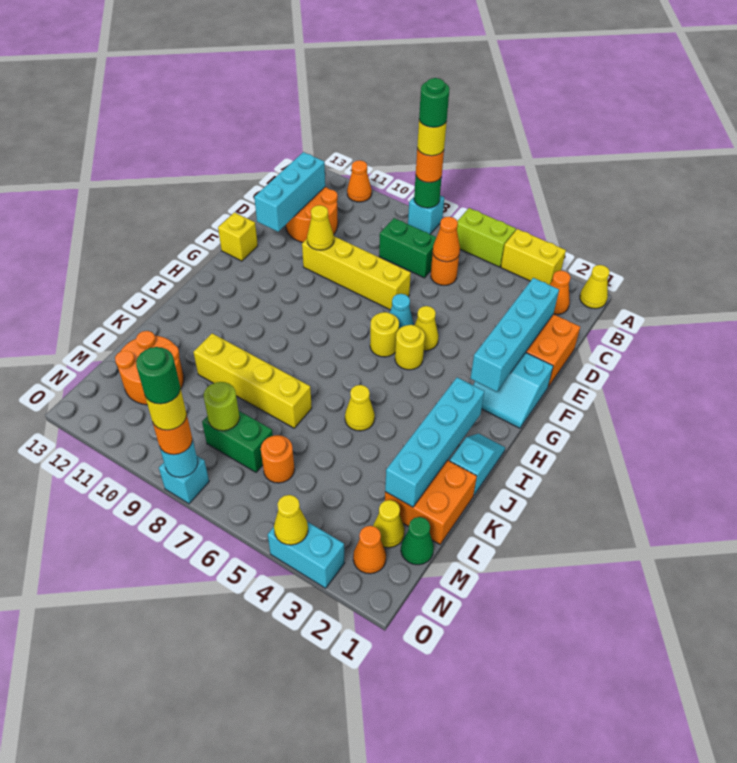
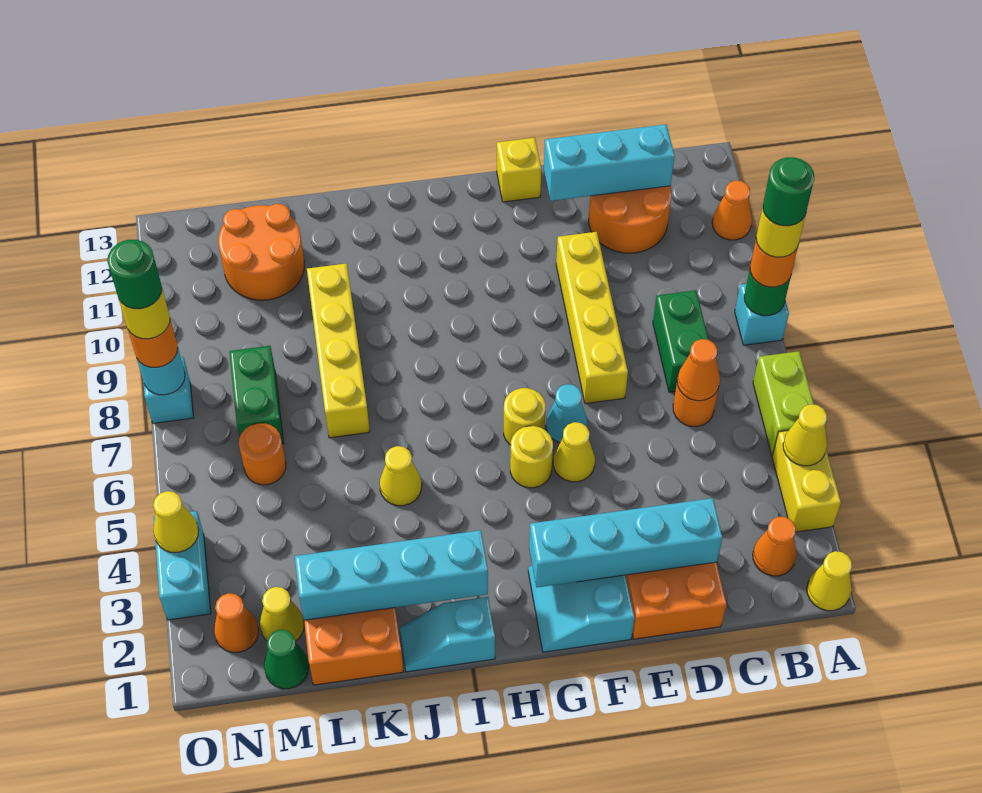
yellow cone E10 level 2 -> yellow cone A4 level 2
cyan slope I1:J1 level 1 top J -> cyan slope I1:J1 level 1 top I
lime round brick M8 level 2 -> none

